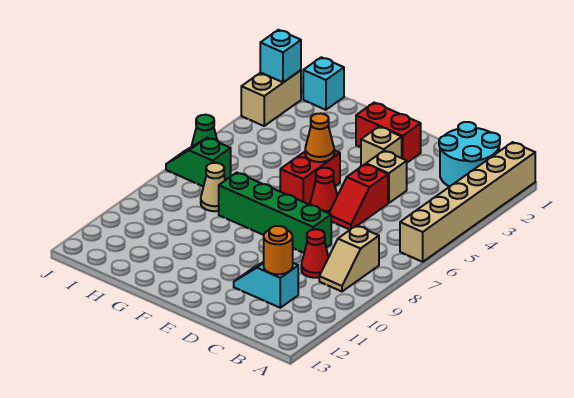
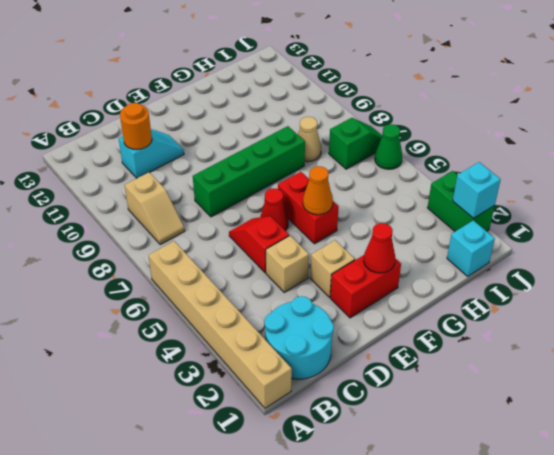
tan slope B8:B9 level 1 top 8 -> tan slope B8:B9 level 1 top 9
red cone C9 level 1 -> red cone F2 level 2
tan brick J2:J3 level 1 -> green brick J2:J3 level 1

